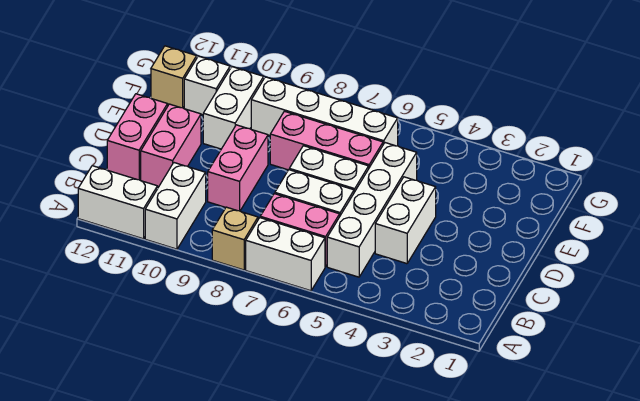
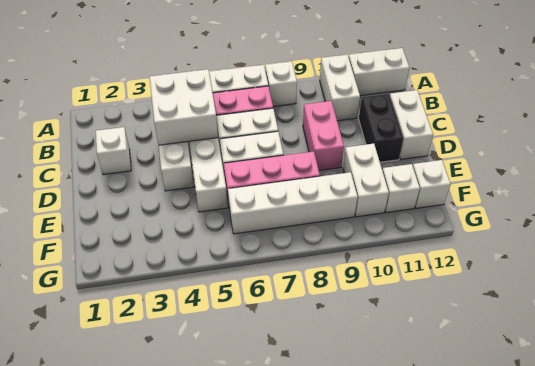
tan brick A8 level 1 -> white brick A8 level 1
none -> white brick B4:C5 level 2
none -> white brick C2 level 1
pink brick C11:D11 level 1 -> black brick C11:D11 level 1
pink brick C12:D12 level 1 -> white brick C12:D12 level 1
tan brick F12 level 1 -> white brick F12 level 1

